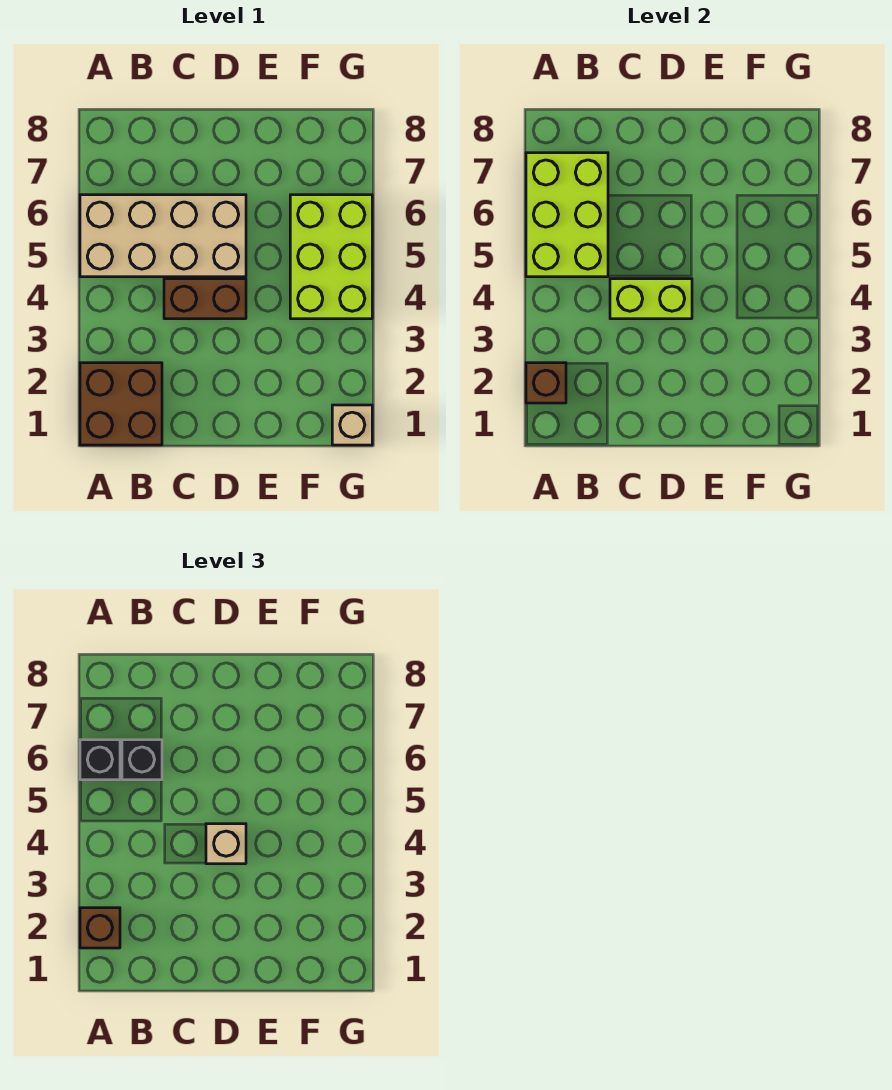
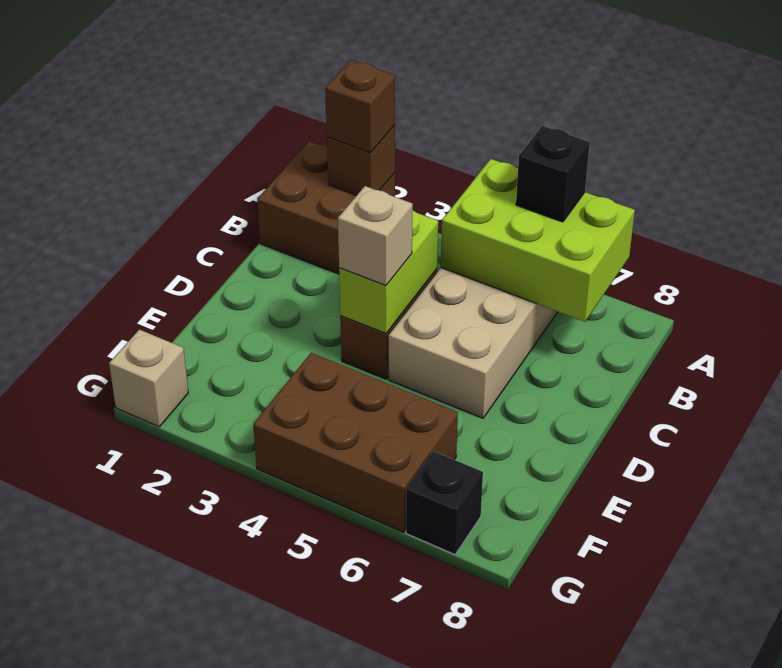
black brick B6 level 3 -> black brick G7 level 1
lime brick F4:G6 level 1 -> brown brick F4:G6 level 1

